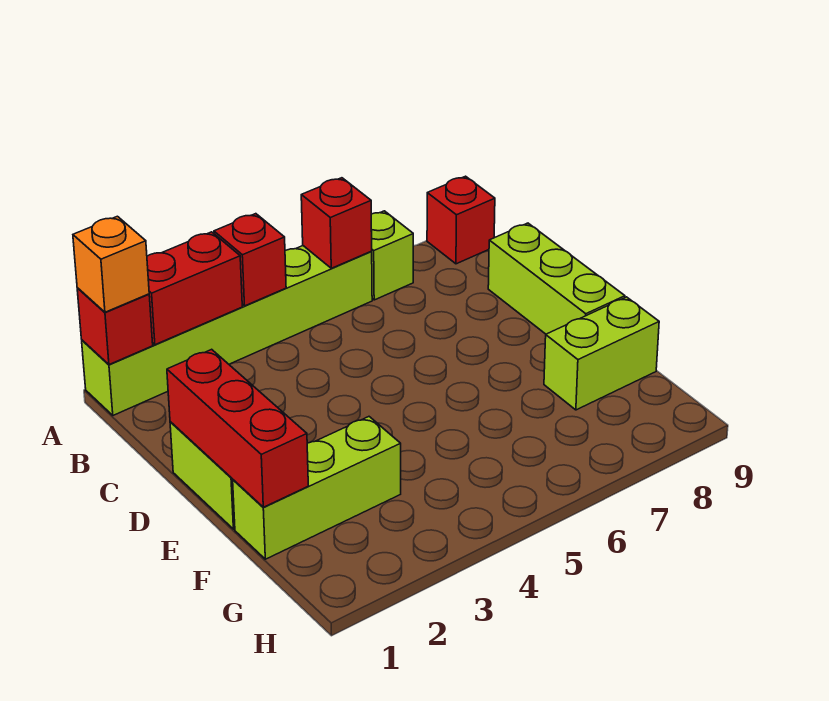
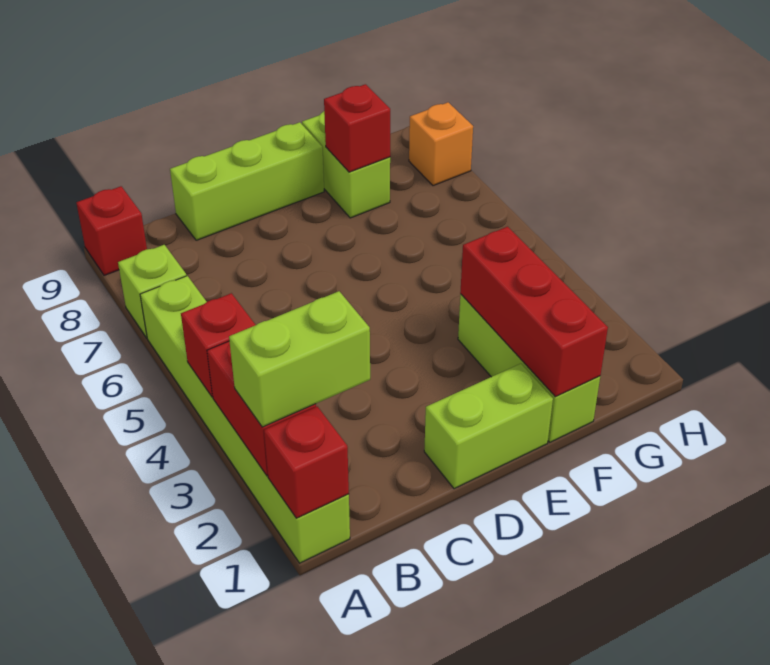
orange brick A1 level 3 -> orange brick H8 level 1
none -> lime brick A2:B2 level 3
red brick A6 level 2 -> red brick F8 level 2
red brick D1:F1 level 2 -> red brick F1:F3 level 2

